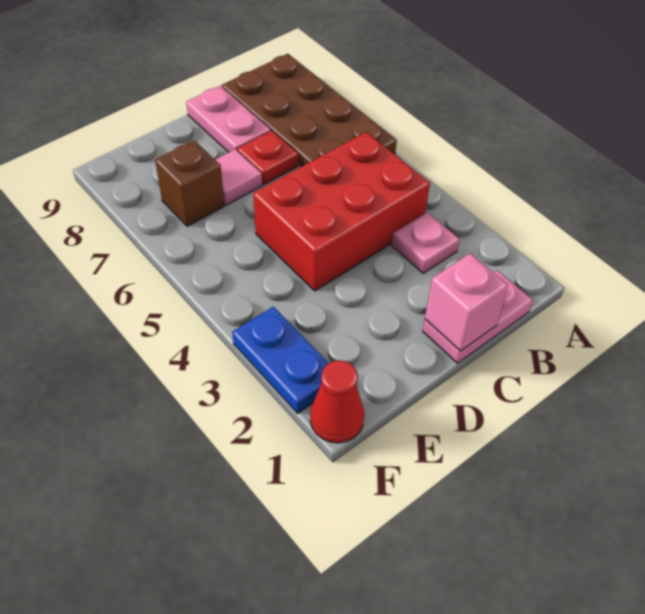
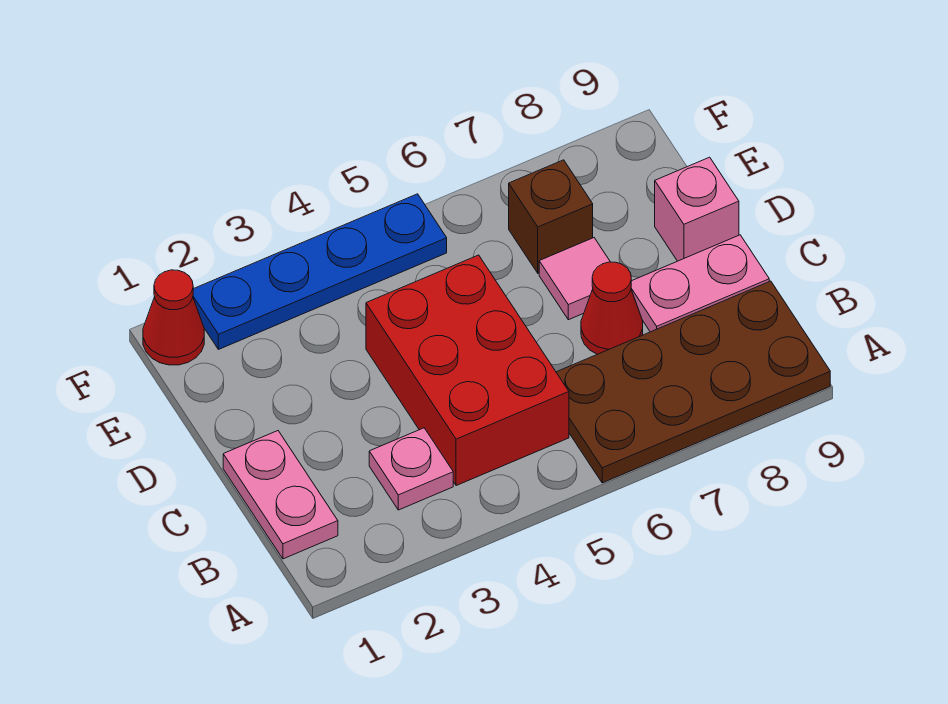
pink brick C1 level 2 -> pink brick D9 level 1
red plate C7 level 1 -> red cone C7 level 1
blue plate F2:F3 level 1 -> blue plate F2:F5 level 1

